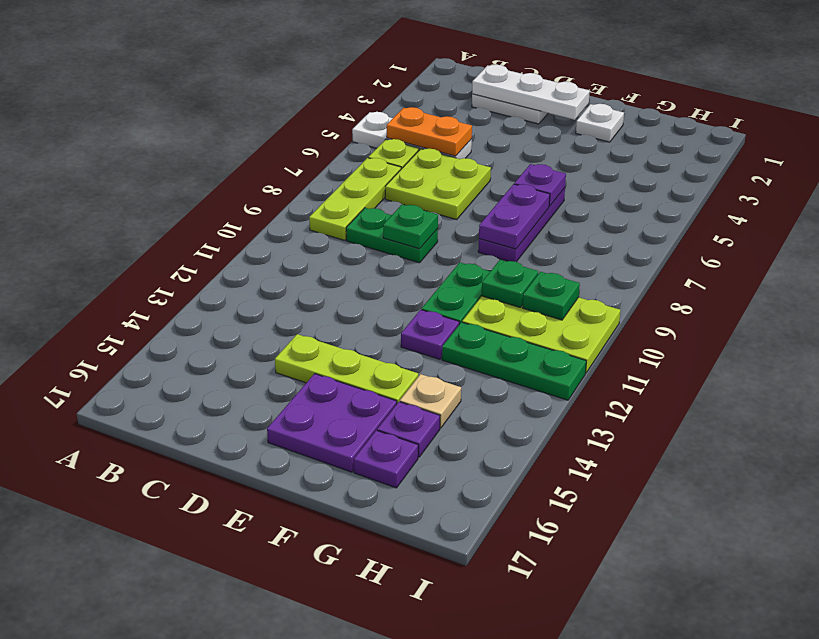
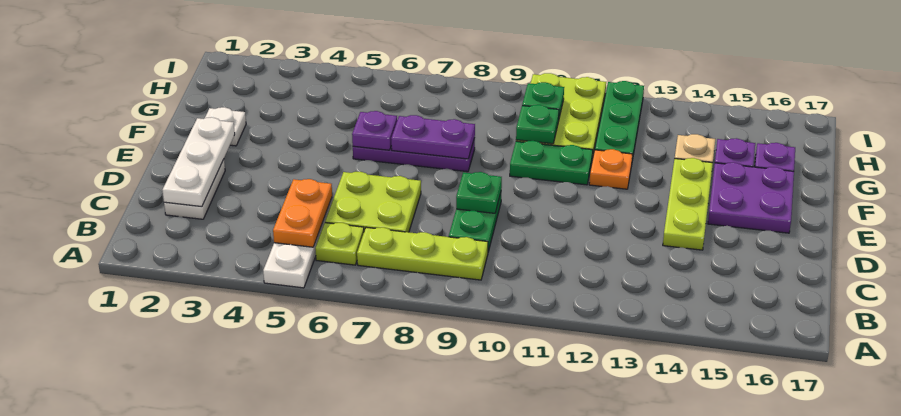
purple plate F12 level 1 -> orange plate F12 level 1

